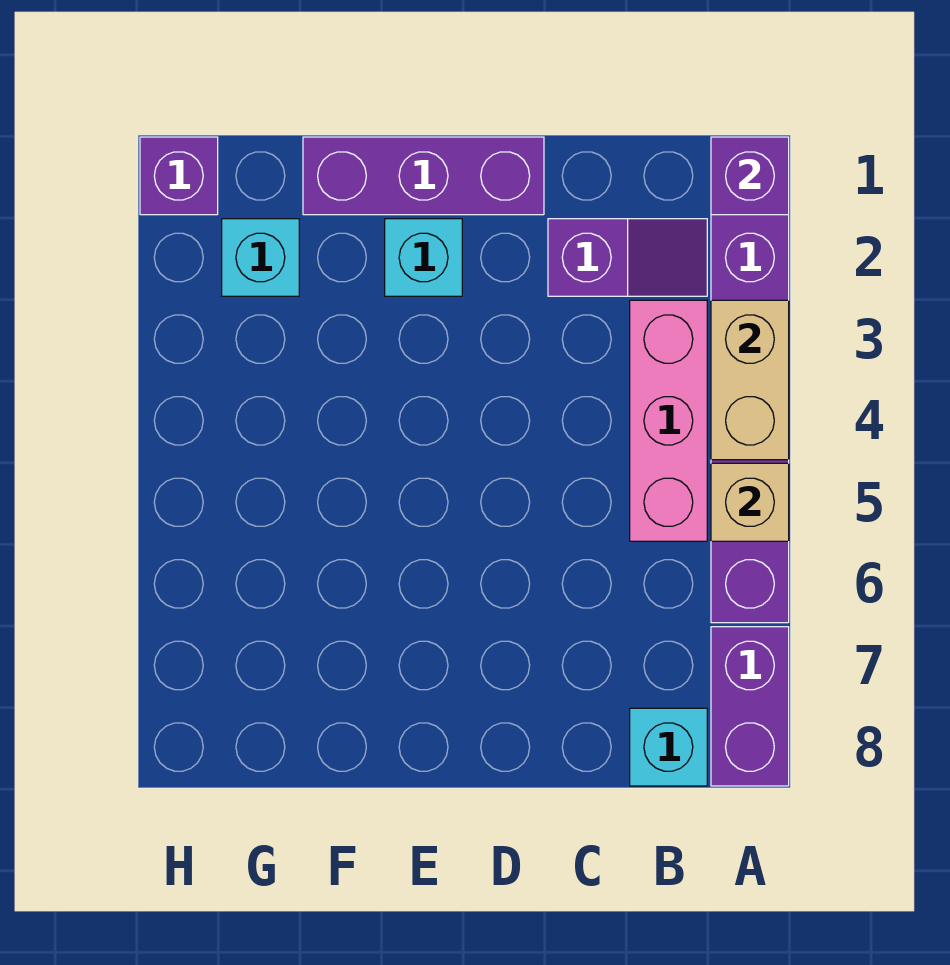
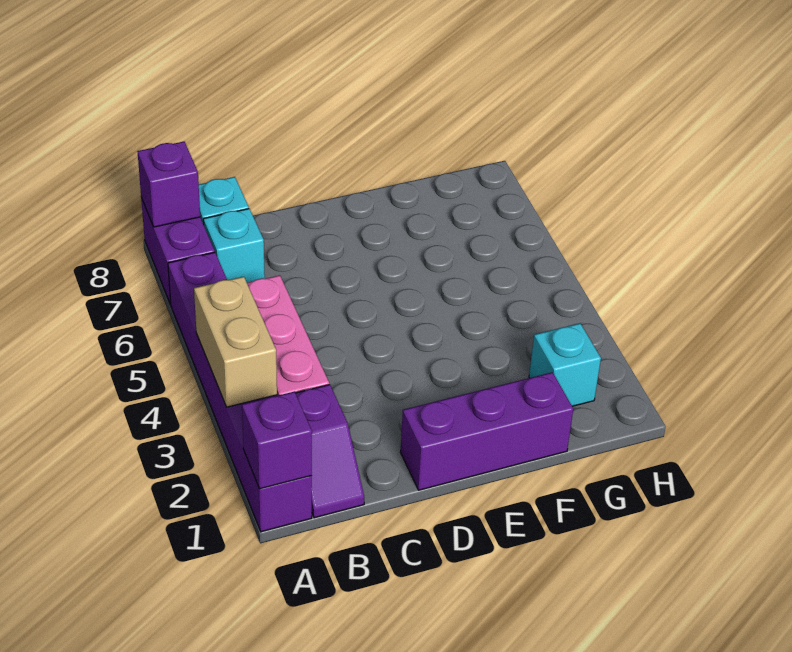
tan brick A5 level 2 -> none
purple slope B2:C2 level 1 top C -> purple slope B1:B2 level 1 top 2
cyan brick E2 level 1 -> cyan brick B7 level 1
purple brick H1 level 1 -> purple brick A8 level 2

